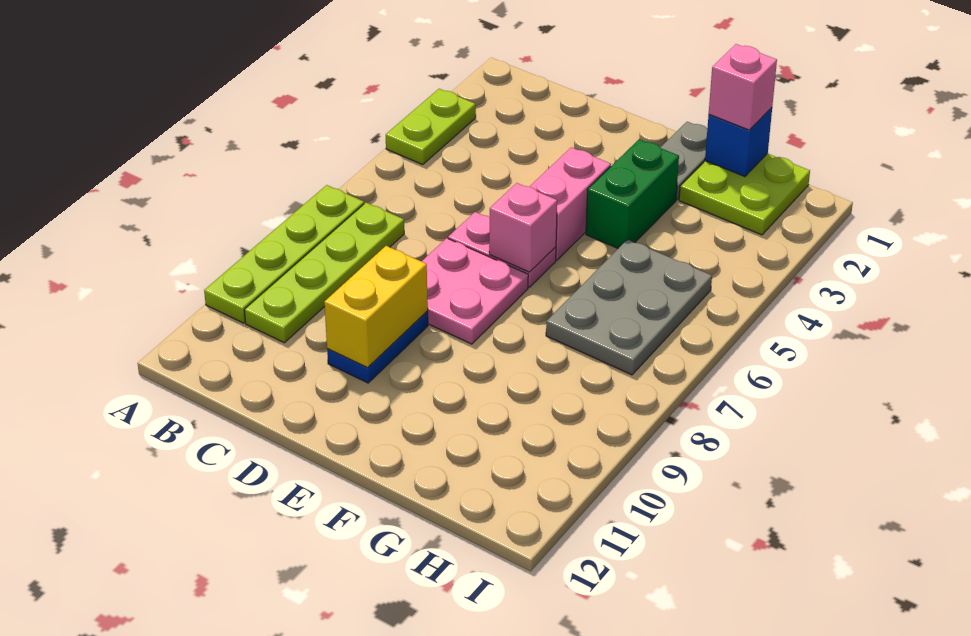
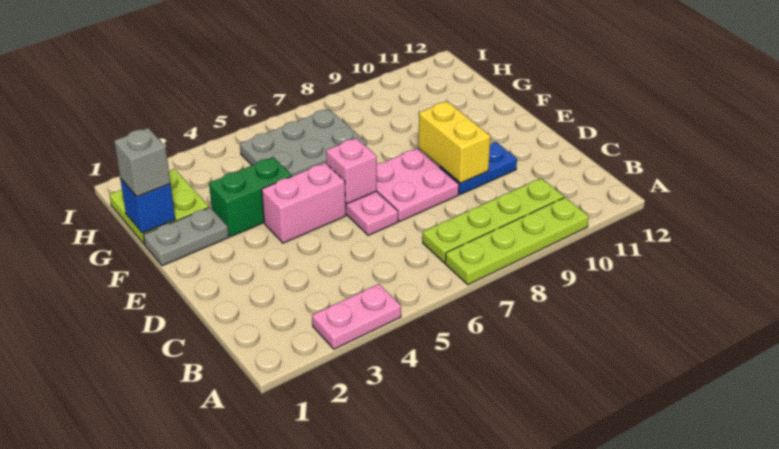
lime plate A3:A4 level 1 -> pink plate A3:A4 level 1
yellow brick D9:D10 level 2 -> yellow brick D9:E9 level 2
pink brick G1 level 3 -> grey brick G1 level 3

